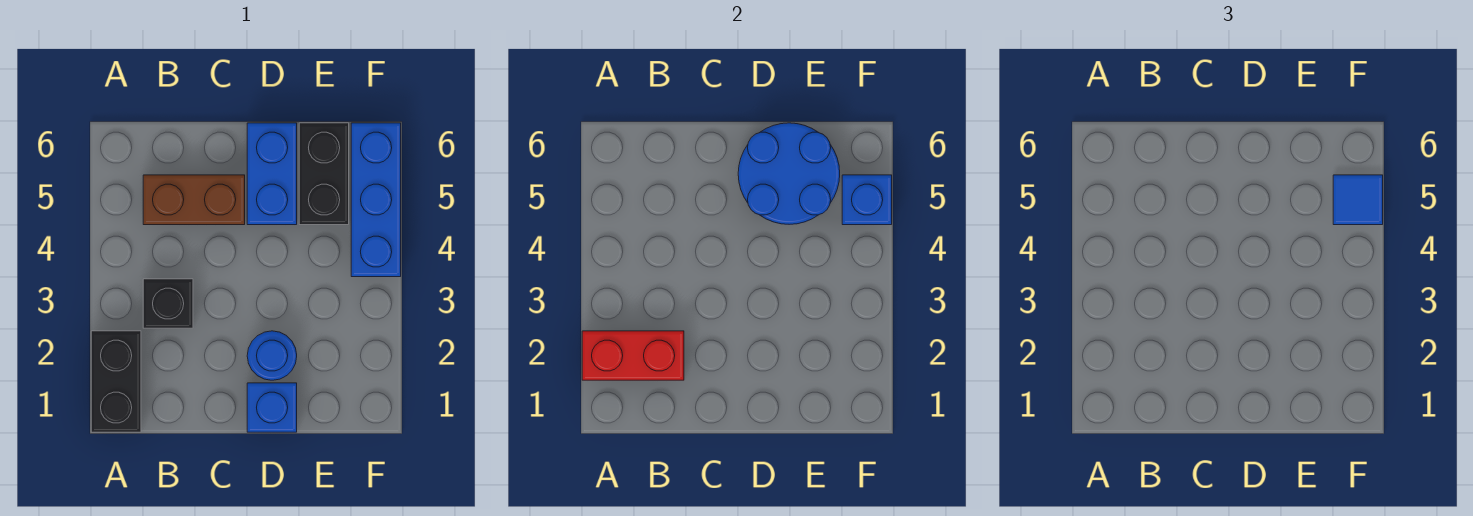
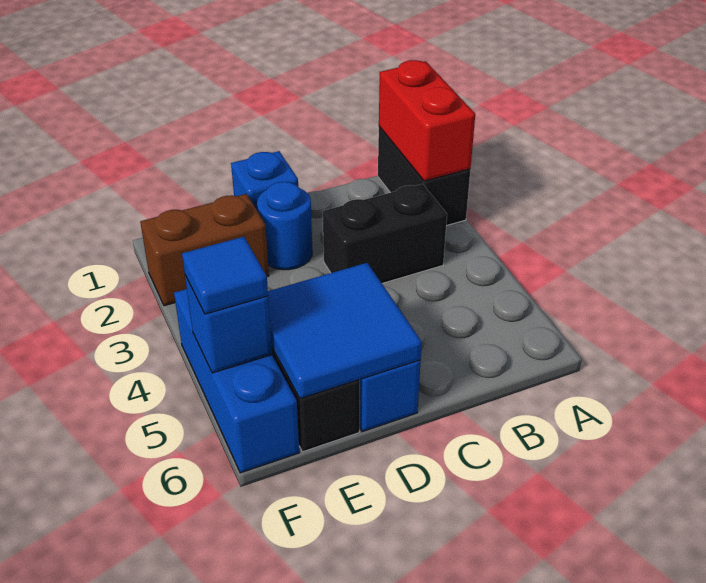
red brick A2:B2 level 2 -> red brick A1:A2 level 2
black brick B3 level 1 -> black brick B3:C3 level 1
brown brick B5:C5 level 1 -> brown brick E2:F2 level 1
blue round brick D5:E6 level 2 -> blue tile D5:E6 level 2

